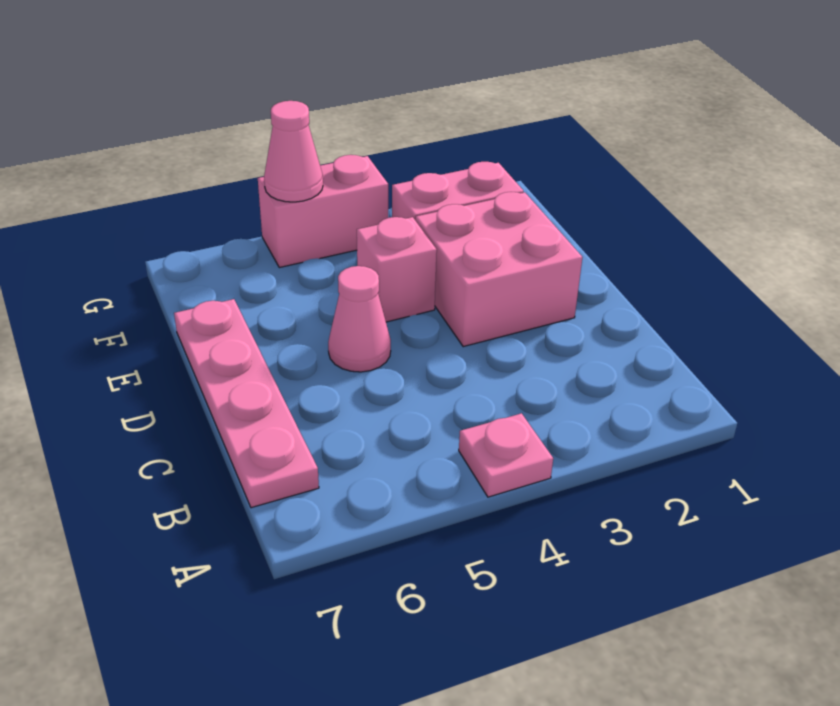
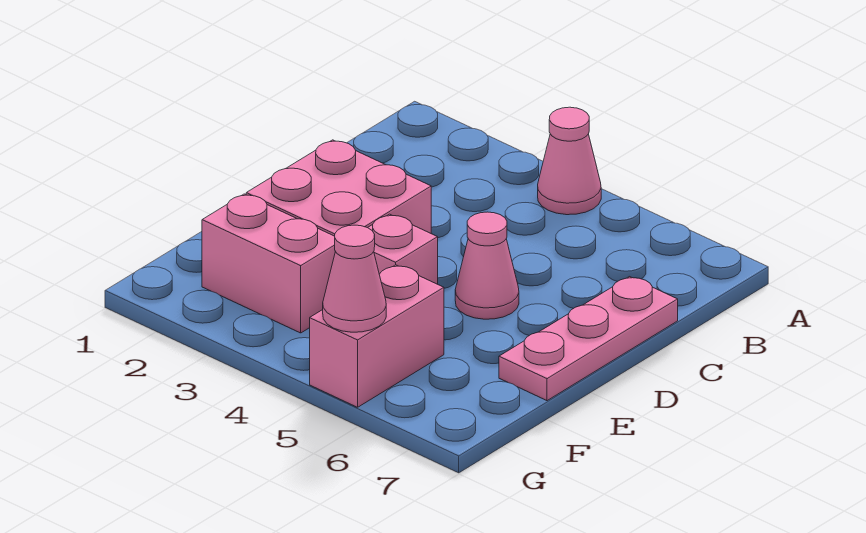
pink plate A4 level 1 -> pink cone A4 level 1
pink plate B7:E7 level 1 -> pink plate C7:E7 level 1
pink brick G4:G5 level 1 -> pink brick F5:G5 level 1

